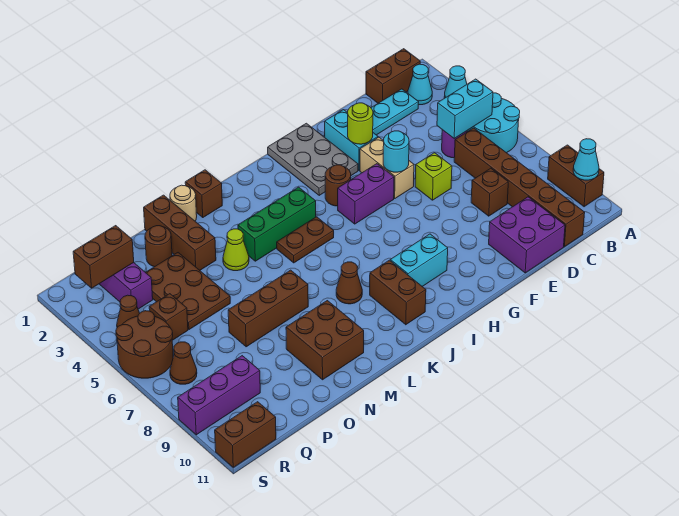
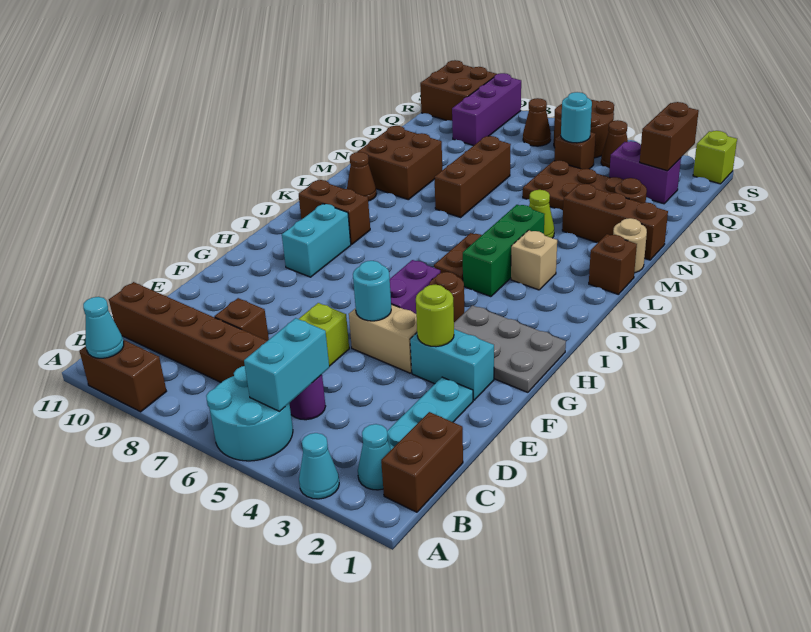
purple brick D10:E11 level 1 -> none
none -> tan brick K3 level 1
brown cone K8 level 1 -> brown cone L10 level 1
none -> cyan round brick Q5 level 2
brown brick R11:S11 level 1 -> brown brick R10:S11 level 1
none -> lime brick S1 level 1

